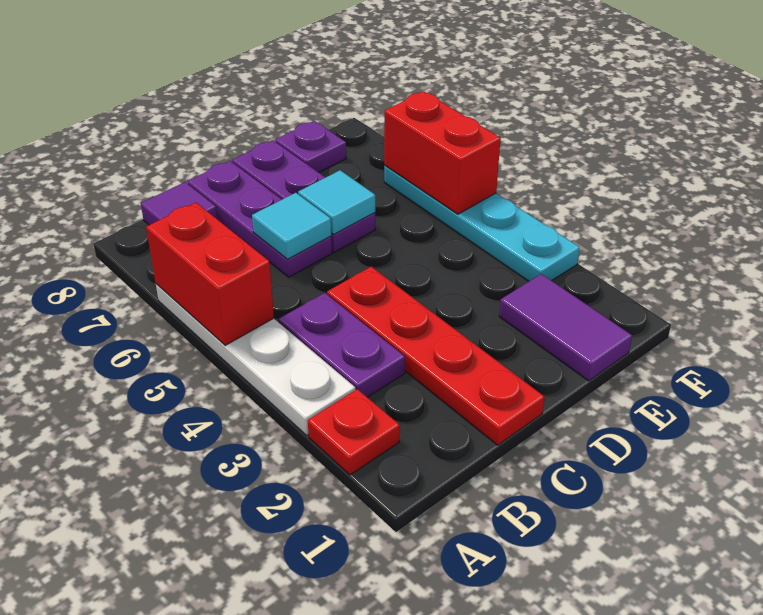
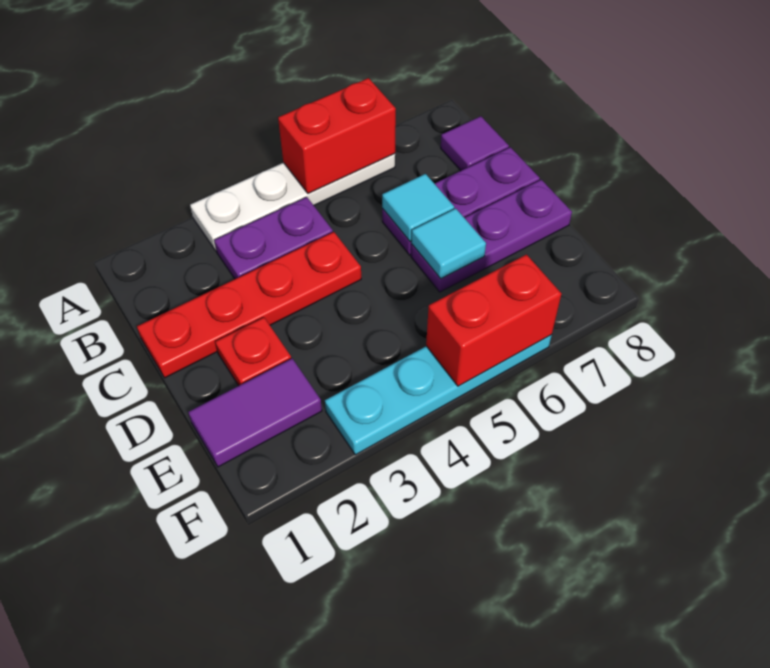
red plate A2 level 1 -> red plate D2 level 1
purple plate E8 level 1 -> none

